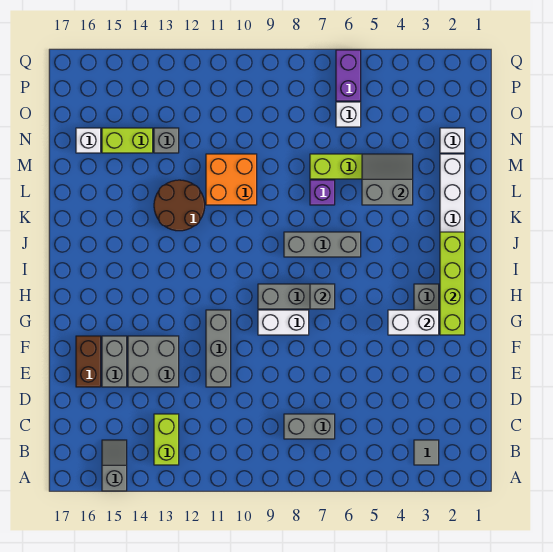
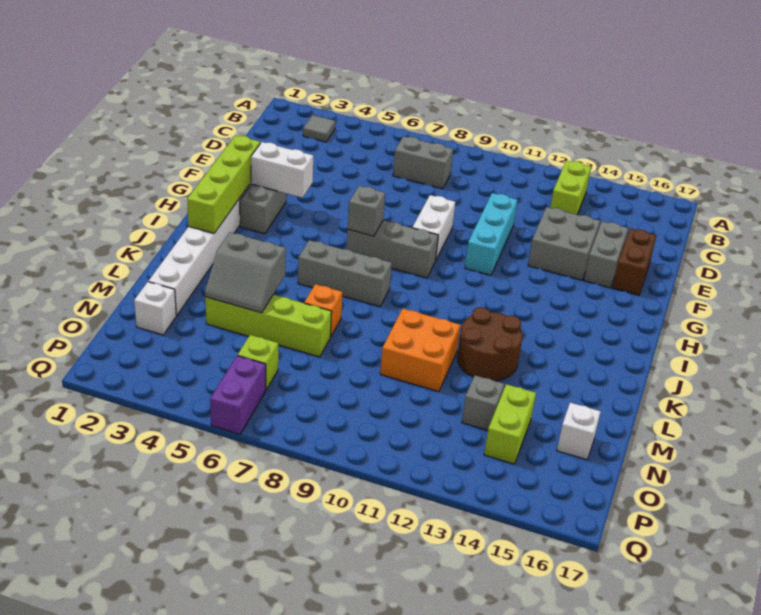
grey slope A15:B15 level 1 top A -> none
grey brick E11:G11 level 1 -> cyan brick E11:G11 level 1
white brick G8:G9 level 1 -> white brick F9:G9 level 1
purple brick L7 level 1 -> orange brick L7 level 1
lime brick N14:N15 level 1 -> lime brick N14:O14 level 1
white brick O6 level 1 -> lime brick O6 level 1

